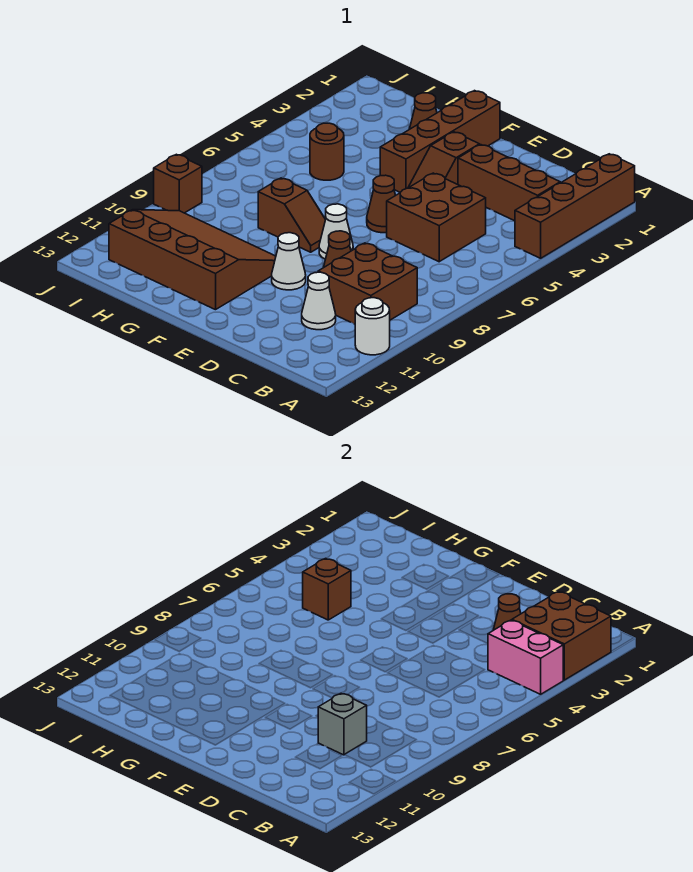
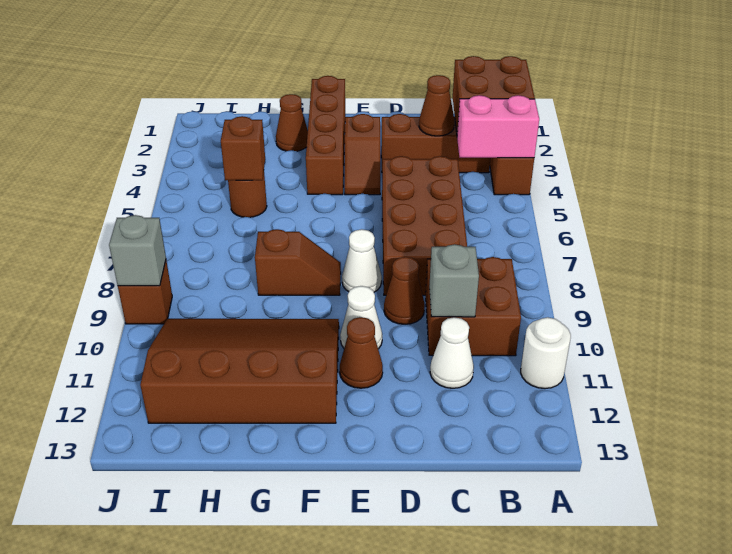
brown brick C5:D6 level 1 -> brown brick C5:D8 level 1
brown cone E6 level 1 -> brown cone E11 level 1
none -> grey brick J9 level 2

